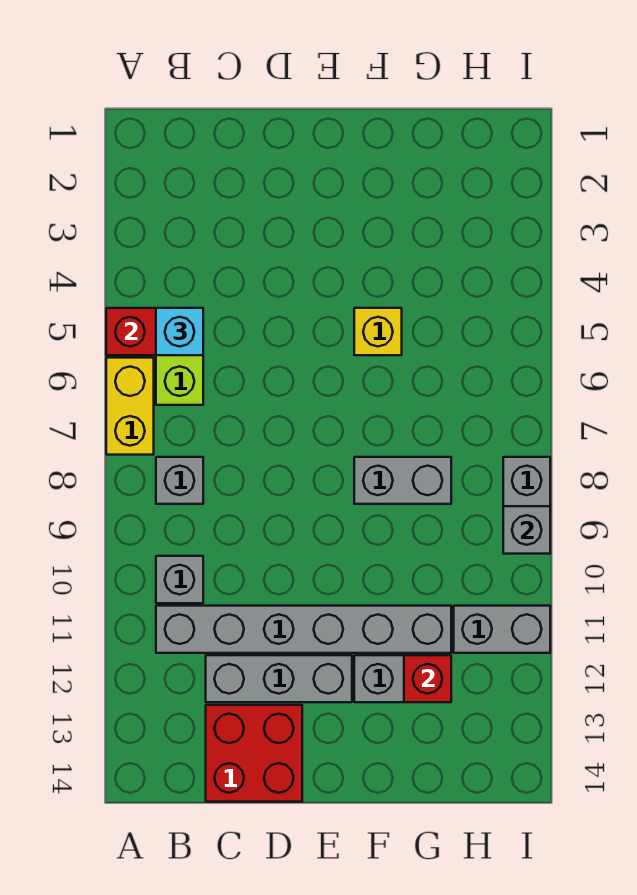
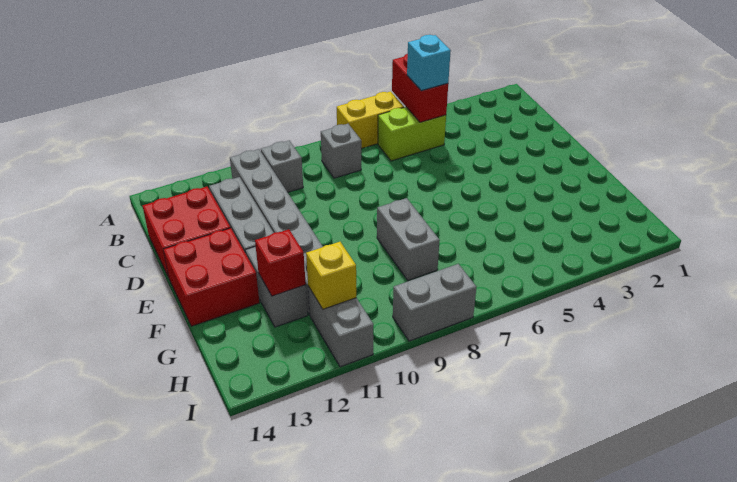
none -> red brick E13:F14 level 1
yellow brick F5 level 1 -> yellow brick H11 level 2
grey brick I9 level 2 -> none

